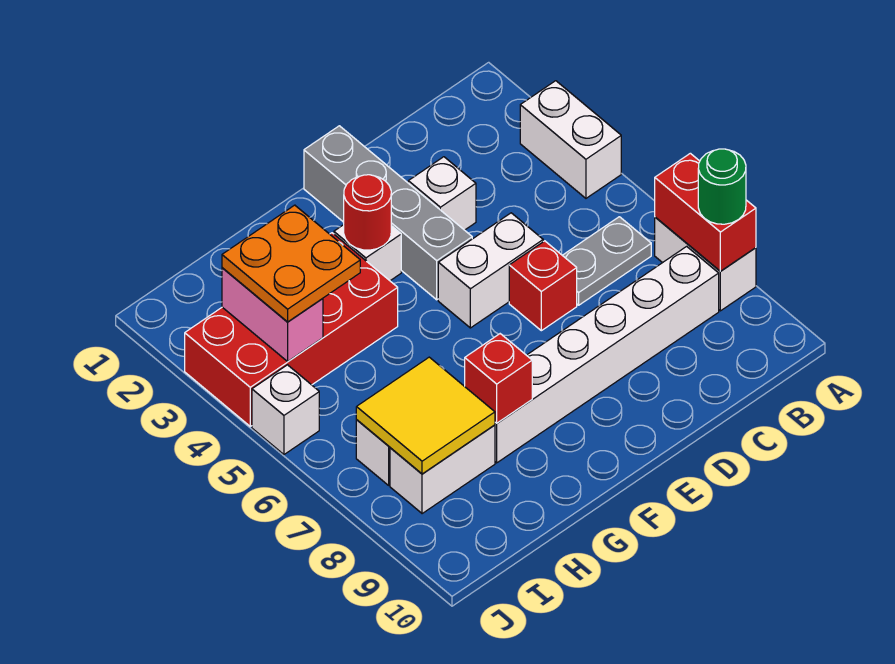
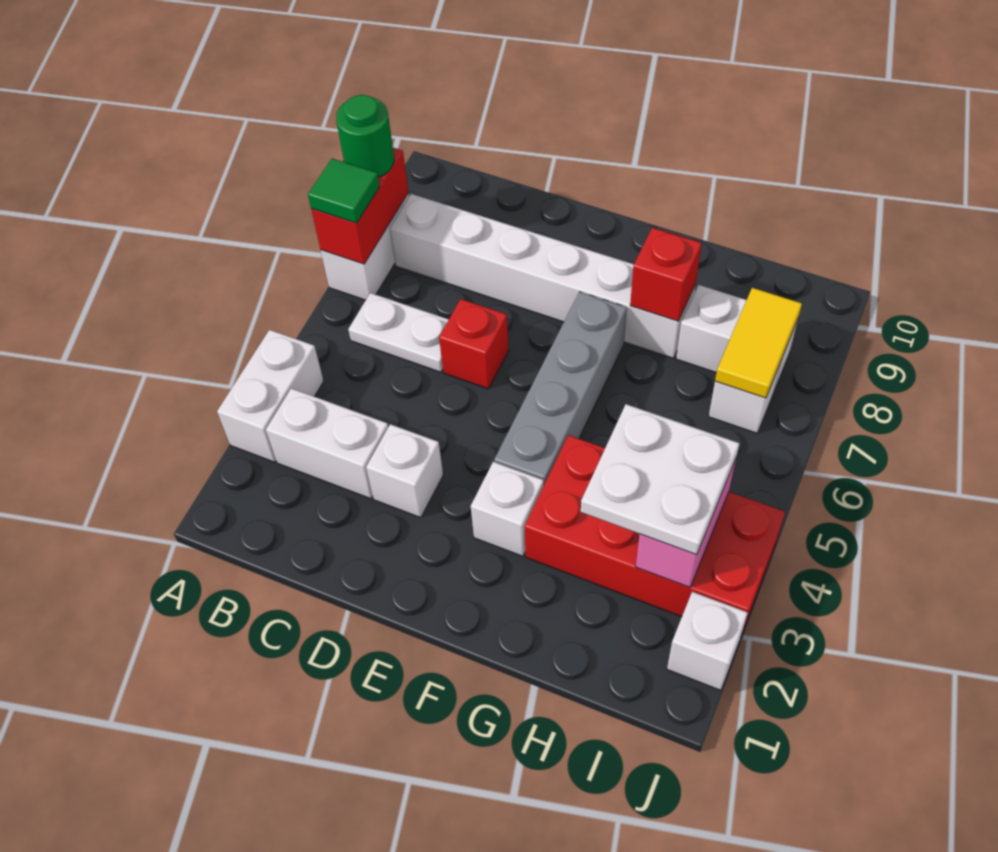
none -> green tile A7 level 3
grey plate B6:C6 level 1 -> white plate B6:C6 level 1
white brick D5:E5 level 1 -> white brick B3:C3 level 1
grey brick E1:E4 level 1 -> grey brick F4:F7 level 1
red round brick F3 level 2 -> none
orange plate H3:I4 level 3 -> white plate H3:I4 level 3
yellow tile H7:I8 level 2 -> yellow tile I7:I8 level 2
white brick J5 level 1 -> white brick J2 level 1

